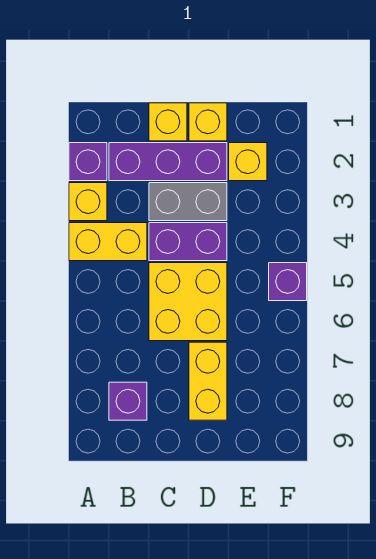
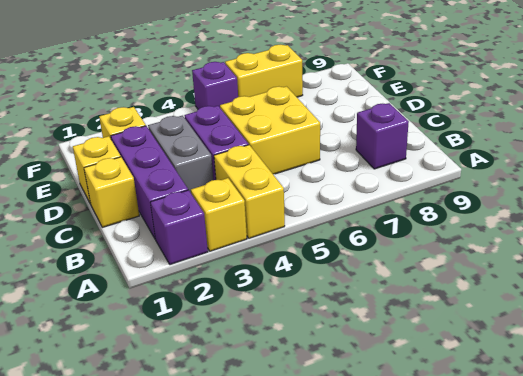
yellow brick D7:D8 level 1 -> yellow brick F6:F7 level 1

